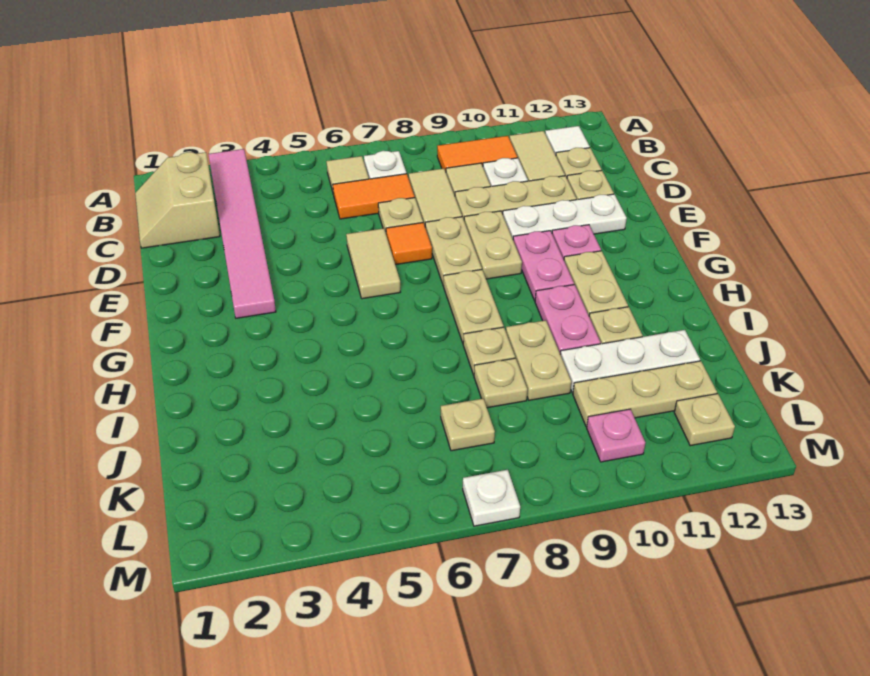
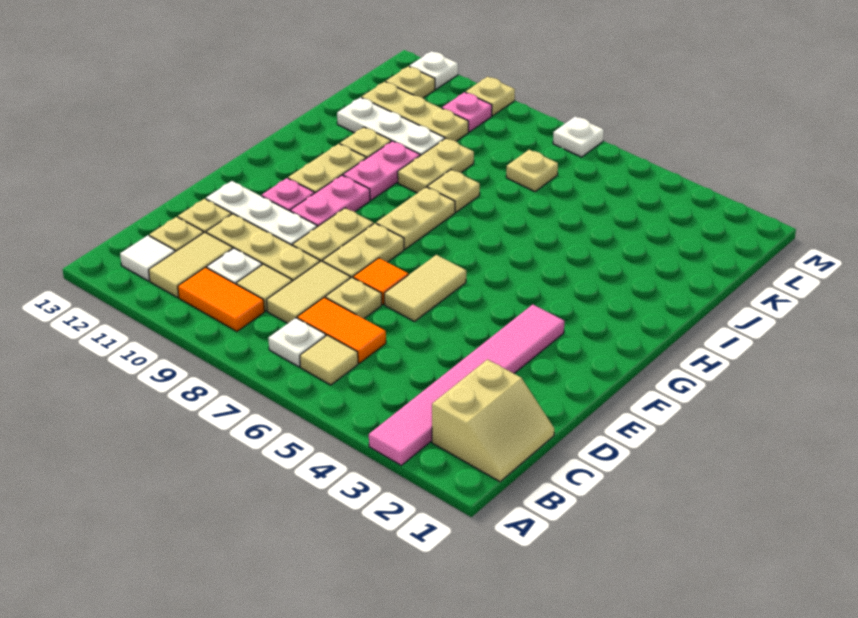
tan plate J8 level 1 -> tan plate M10 level 1
none -> white plate M12 level 1

